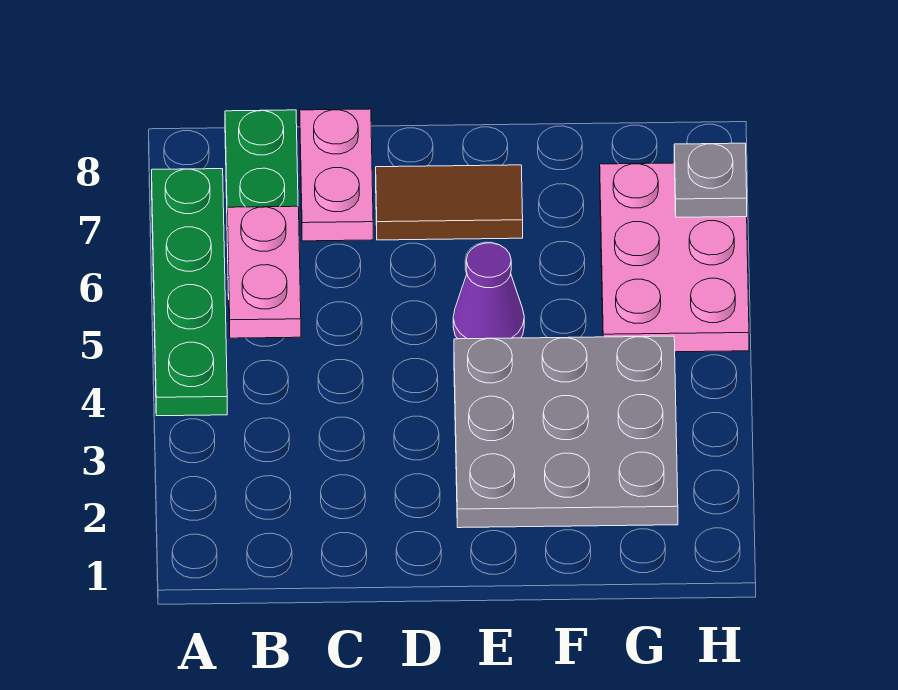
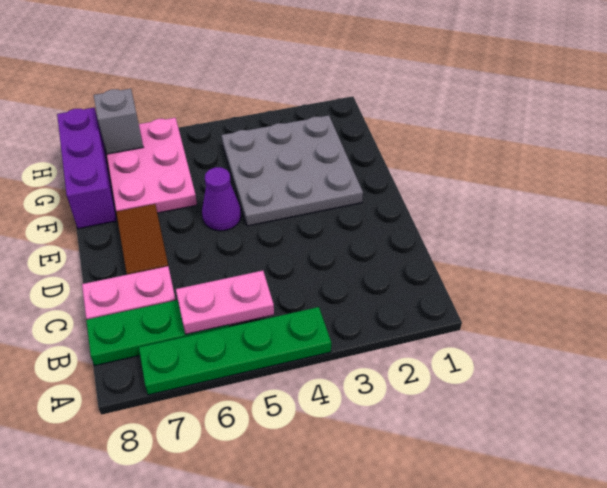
none -> purple brick F8:H8 level 1
pink plate G5:H7 level 1 -> pink plate F6:H7 level 1
grey plate H7 level 2 -> grey brick H7 level 2

